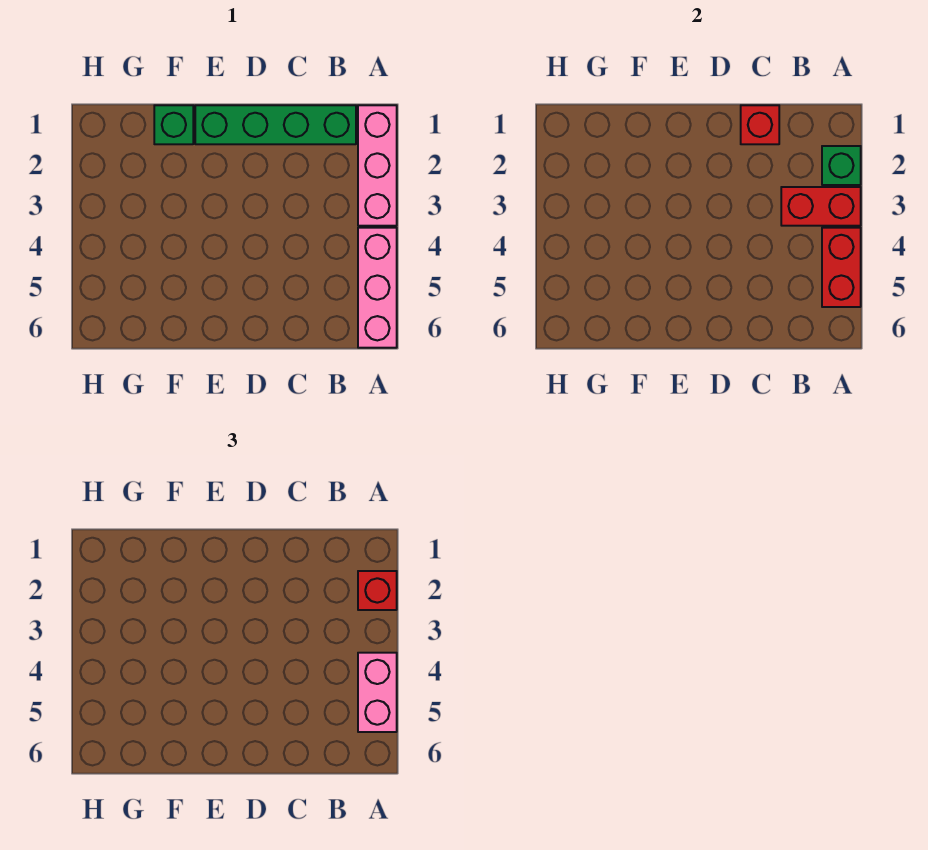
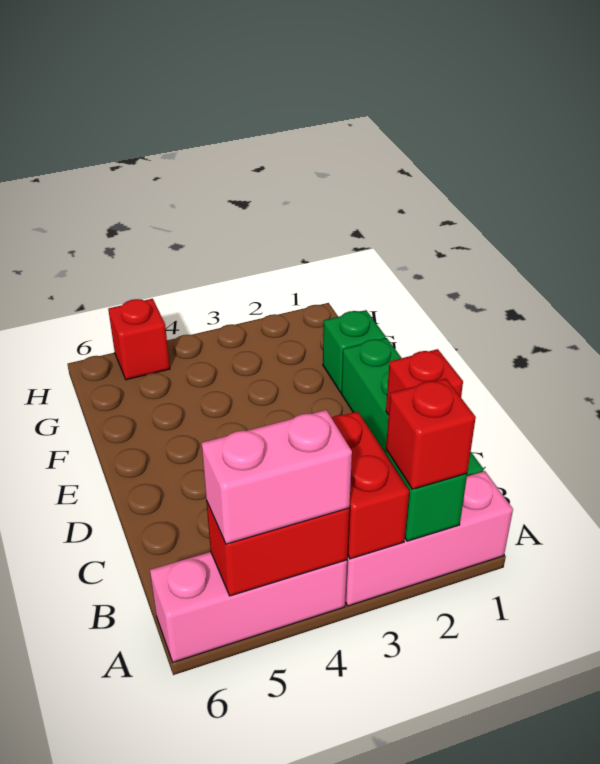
none -> red brick H5 level 1

